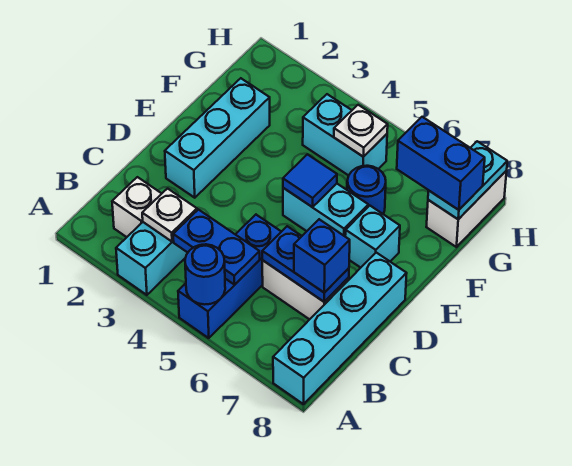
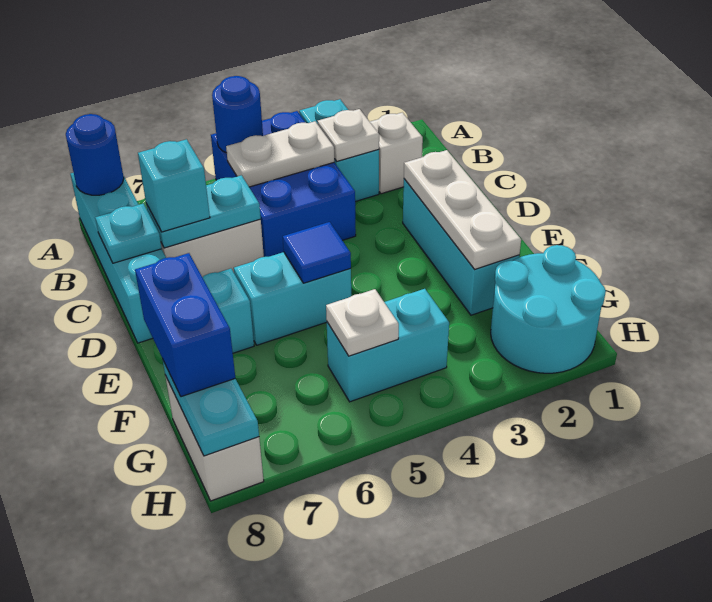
blue brick A5:C5 level 1 -> blue brick A4:C5 level 1
blue plate B4:B5 level 2 -> white plate B4:B5 level 2
blue plate C6:C7 level 2 -> cyan plate C6:C7 level 2
blue brick C7 level 3 -> cyan brick C7 level 3
none -> cyan plate C8 level 2
none -> white plate D2:F2 level 2
blue round brick F6 level 1 -> blue round brick A8 level 2
none -> cyan round brick G1:H2 level 1
blue brick G7:G8 level 3 -> blue brick F8:G8 level 3

